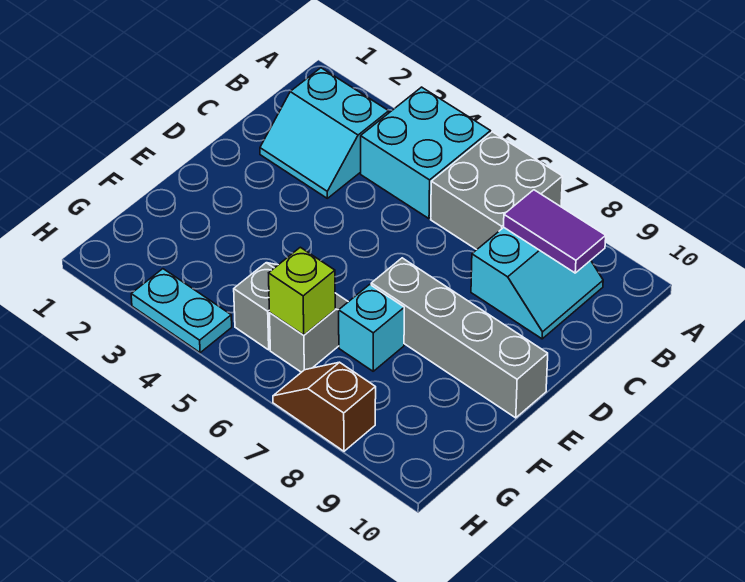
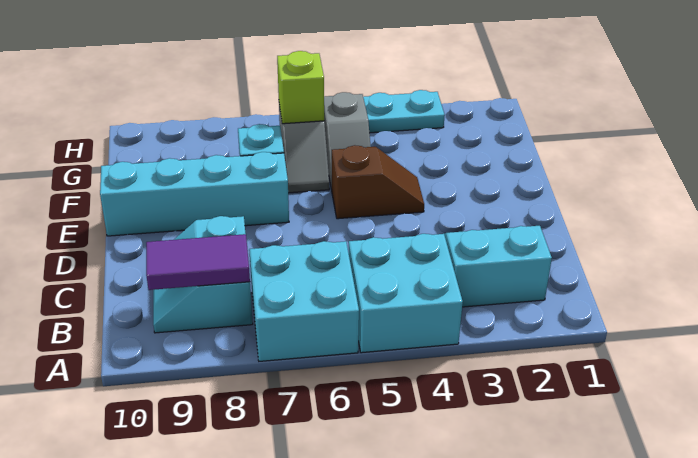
grey brick A6:B7 level 1 -> cyan brick A6:B7 level 1
grey brick E7:E10 level 1 -> cyan brick E7:E10 level 1
brown slope H7:H8 level 1 top 8 -> brown slope E4:E5 level 1 top 5

